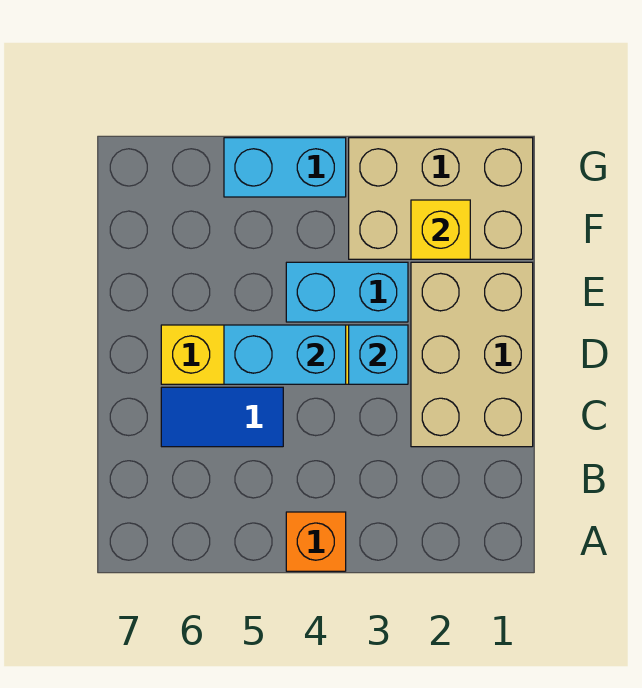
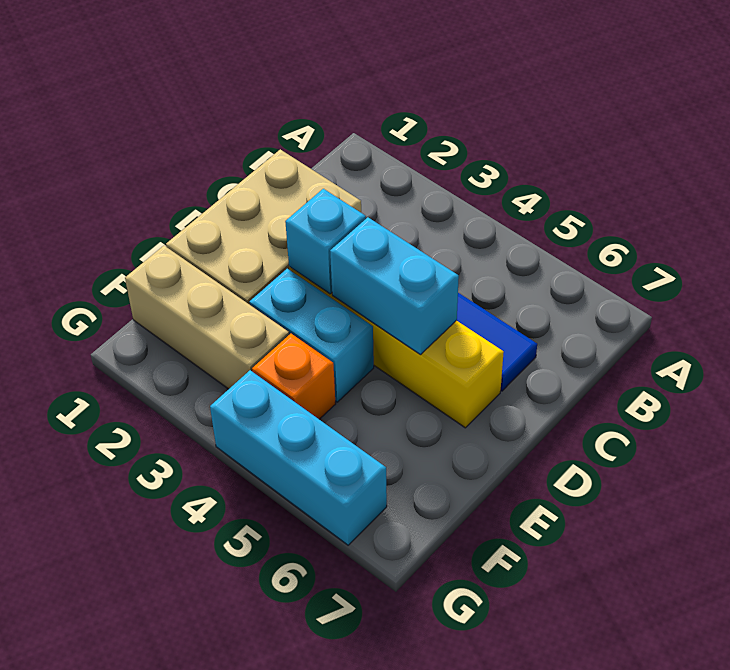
orange brick A4 level 1 -> orange brick F4 level 1
tan brick F1:G3 level 1 -> tan brick F1:F3 level 1
yellow brick F2 level 2 -> none
cyan brick G4:G5 level 1 -> cyan brick G4:G6 level 1

